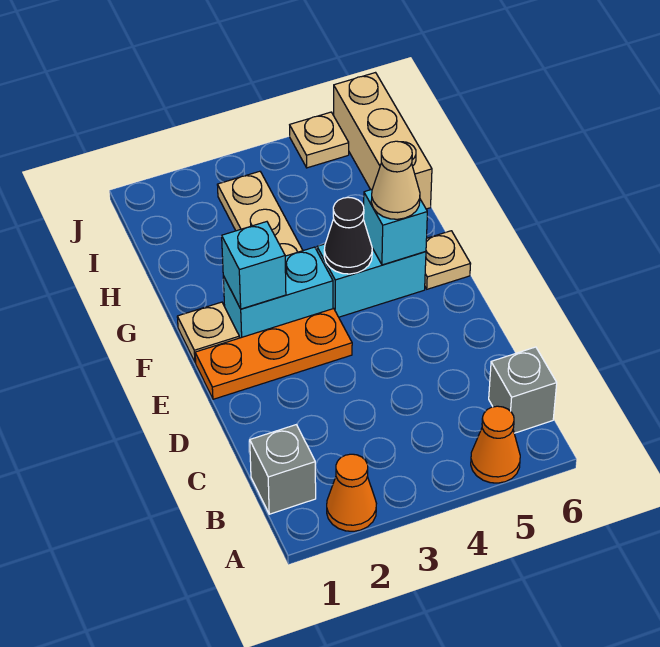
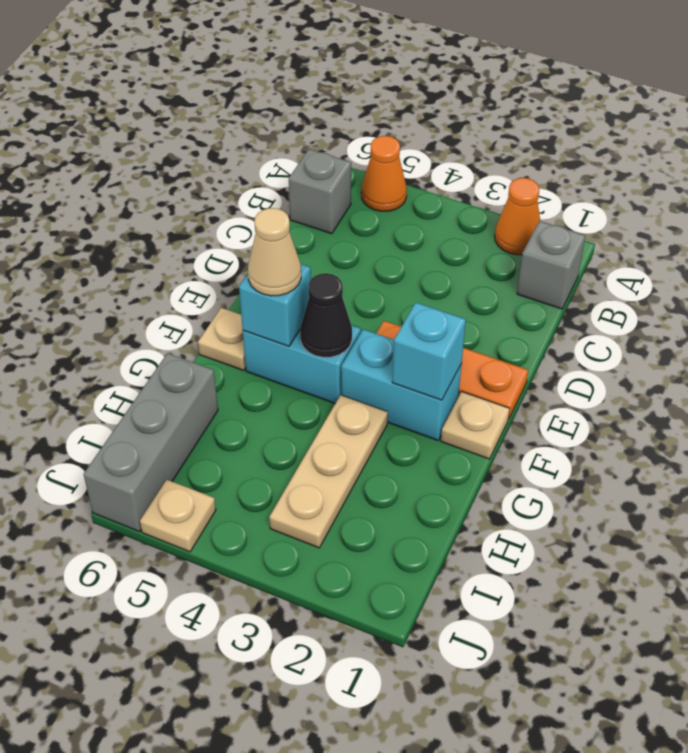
tan brick H6:J6 level 1 -> grey brick H6:J6 level 1

